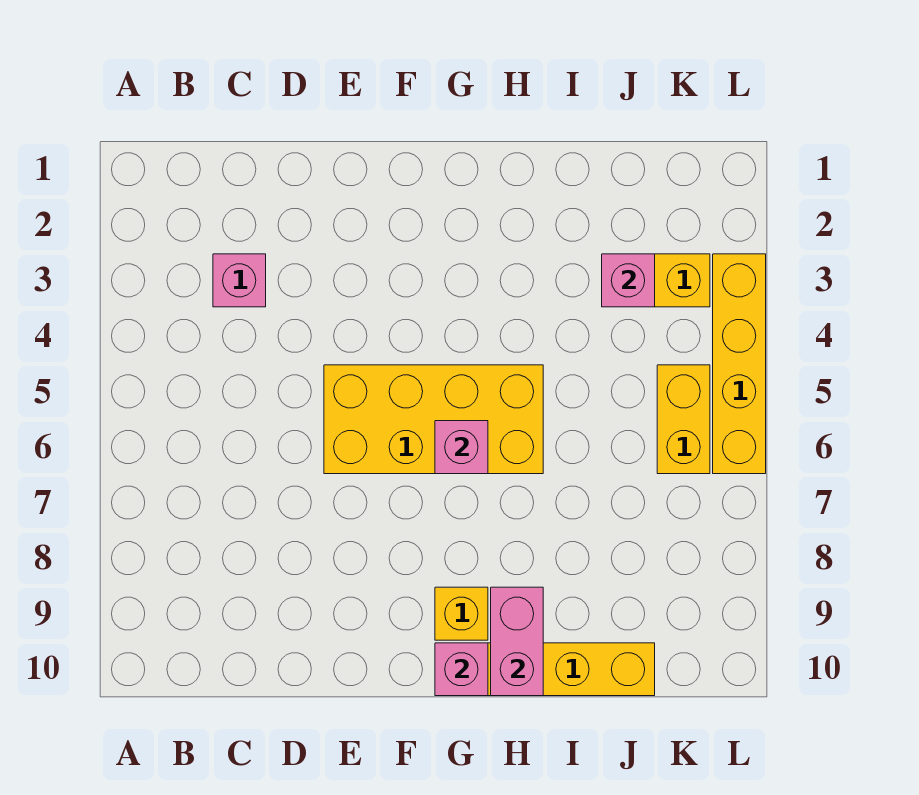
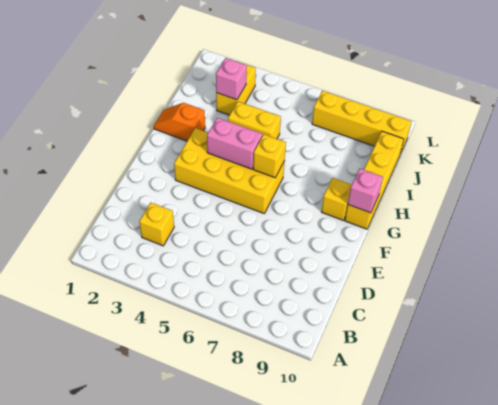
pink brick C3 level 1 -> yellow brick C3 level 1
yellow brick E5:H6 level 1 -> yellow brick F3:G6 level 1
pink brick G6 level 2 -> yellow brick G6 level 2
none -> orange slope H1:H2 level 1 top 2
pink brick H9:H10 level 2 -> pink brick G4:G5 level 2
yellow brick K5:K6 level 1 -> yellow brick I4:I5 level 1
yellow brick L3:L6 level 1 -> yellow brick K7:K10 level 1

